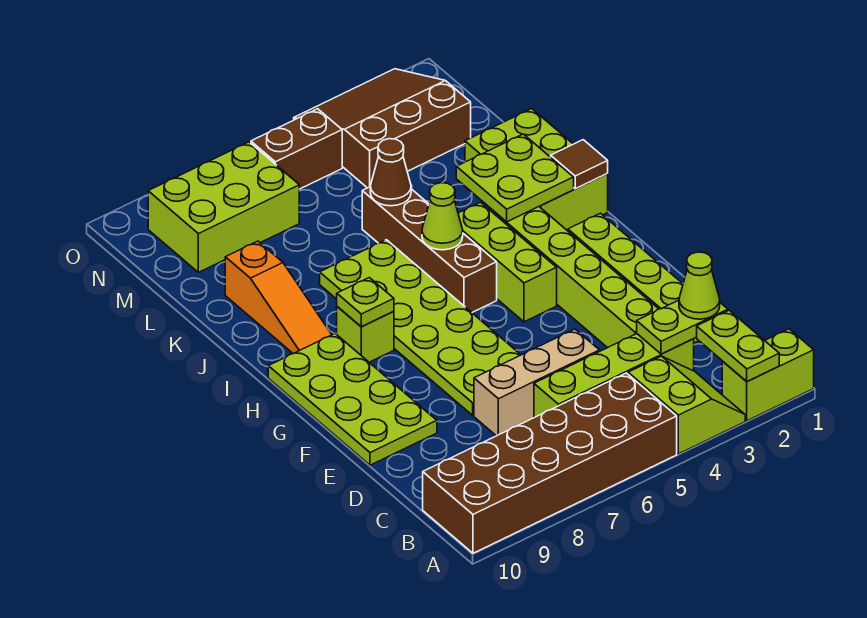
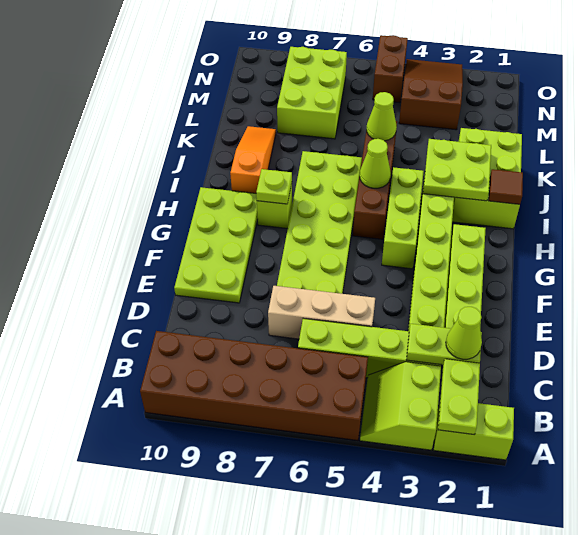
lime slope A3:B4 level 1 top 4 -> lime slope A3:B4 level 1 top 3
orange slope I9:K9 level 1 top K -> orange slope I9:K9 level 1 top I
brown cone K5 level 2 -> lime cone K5 level 2
brown slope M2:O4 level 1 top M -> brown slope M3:O4 level 1 top M
lime brick M7:N9 level 1 -> lime brick L7:N8 level 1
brown brick N5:N6 level 1 -> brown brick N5:O5 level 1

